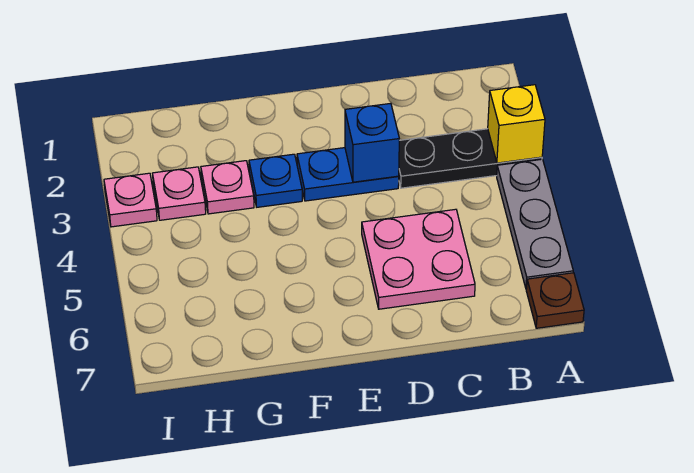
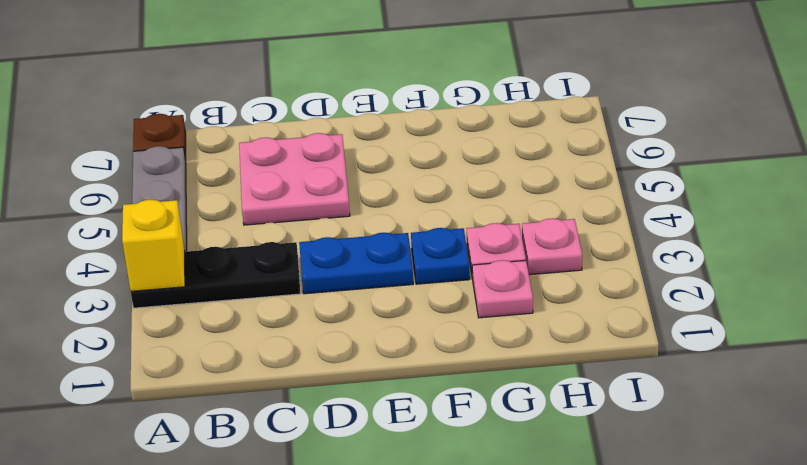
blue brick D3 level 2 -> none
pink plate I3 level 1 -> pink plate G2 level 1

